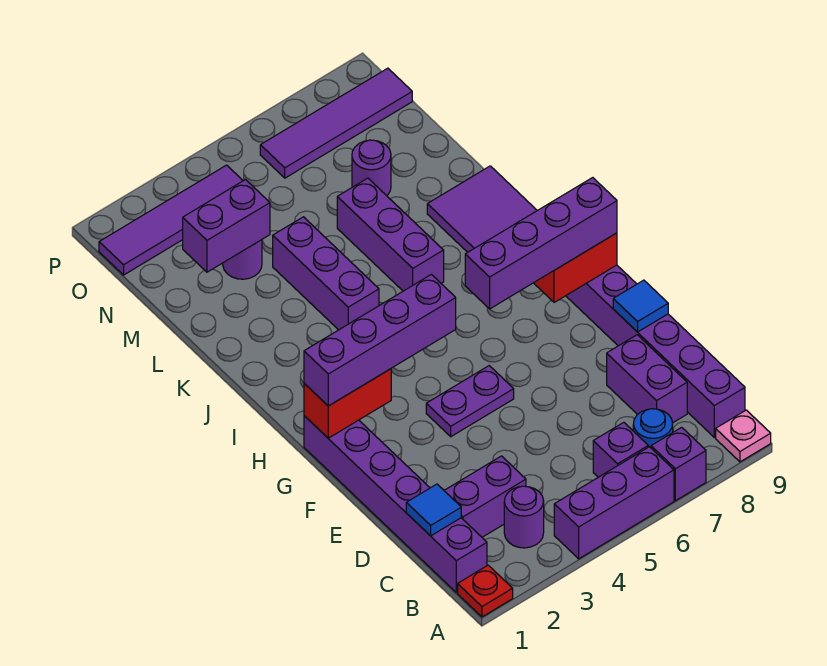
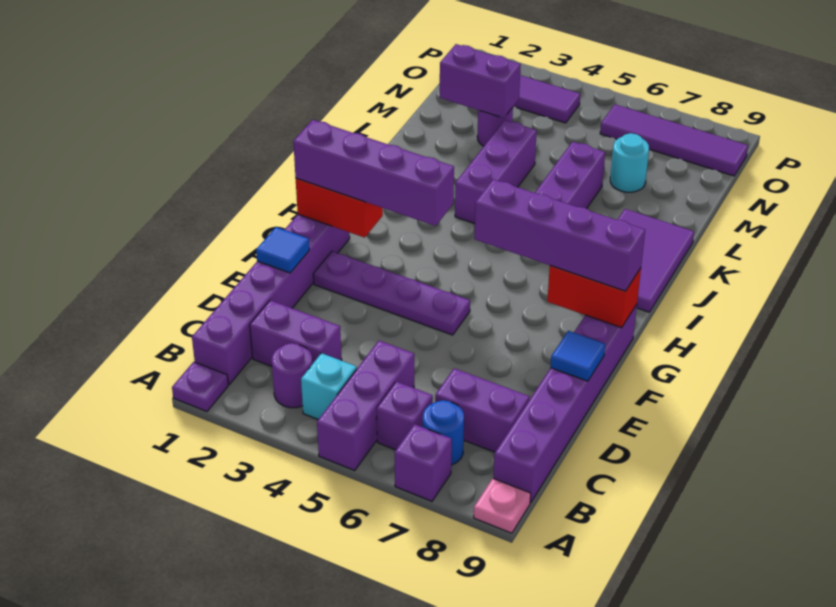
red plate A1 level 1 -> purple plate A1 level 1
purple brick A4:A6 level 1 -> purple brick A5:C5 level 1
none -> cyan brick B4 level 1
blue tile C1 level 2 -> blue tile E1 level 2
purple brick C8:D8 level 1 -> purple brick C7:C8 level 1
purple plate F4:F5 level 1 -> purple plate F2:F5 level 1
purple round brick M7 level 1 -> cyan round brick M7 level 1

